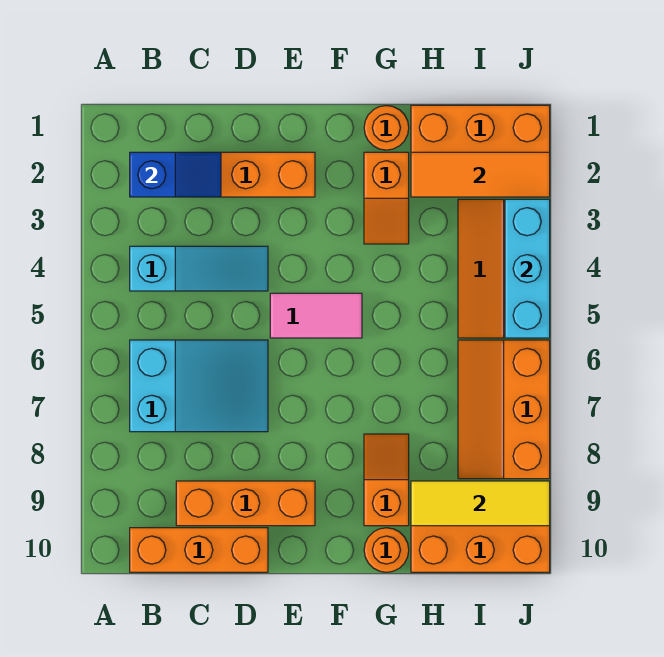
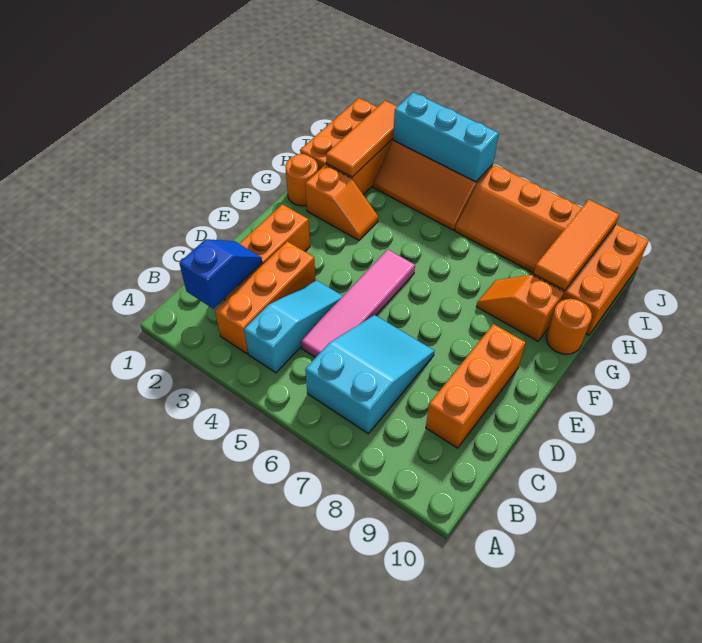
orange brick B10:D10 level 1 -> orange brick B3:D3 level 1
pink tile E5:F5 level 1 -> pink tile C5:F5 level 1
yellow tile H9:J9 level 2 -> orange tile H9:J9 level 2

